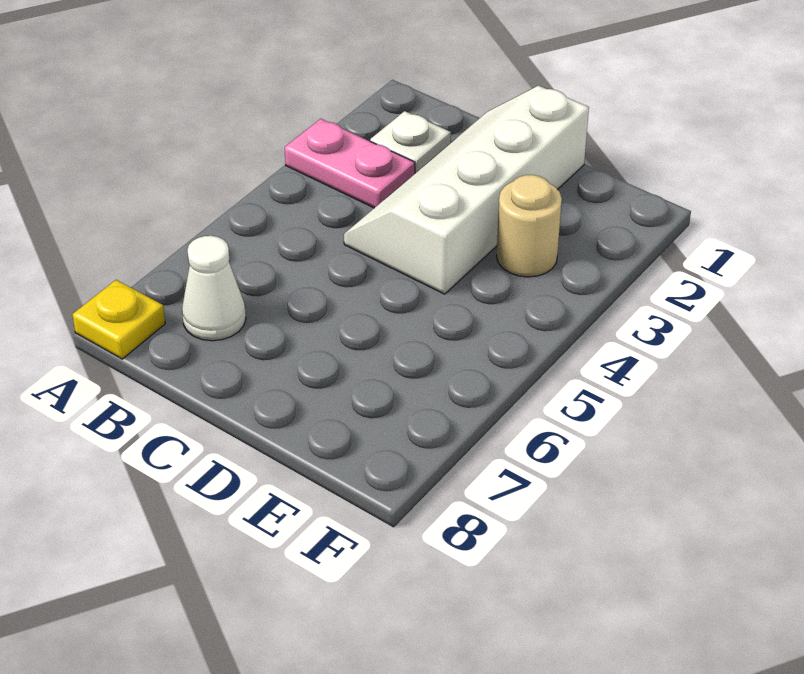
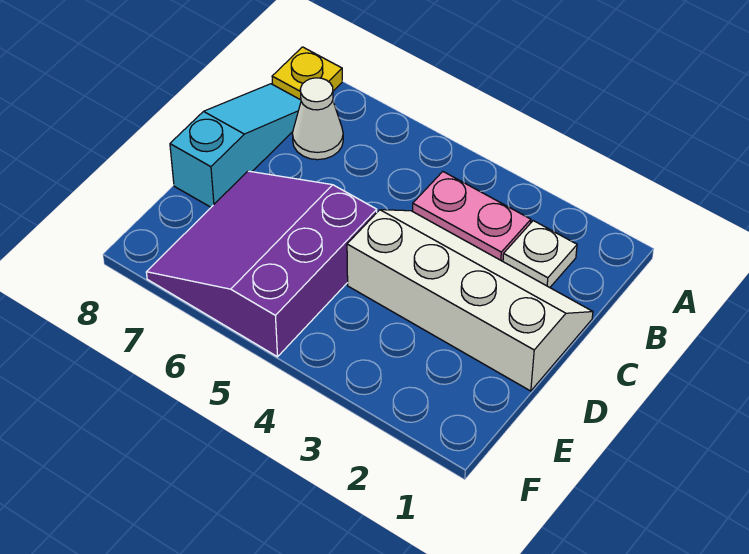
pink plate A3:B3 level 1 -> pink plate B3:B4 level 1
none -> cyan slope B8:D8 level 1 top D
none -> purple slope D5:F7 level 1 top 5
tan round brick E3 level 1 -> none

